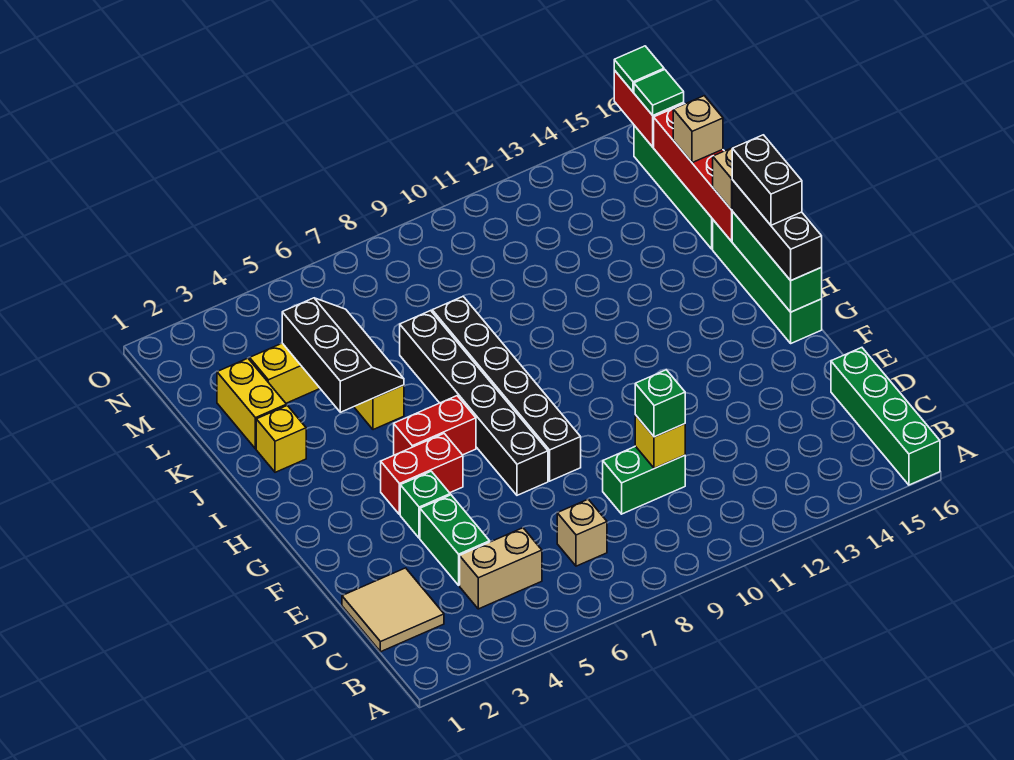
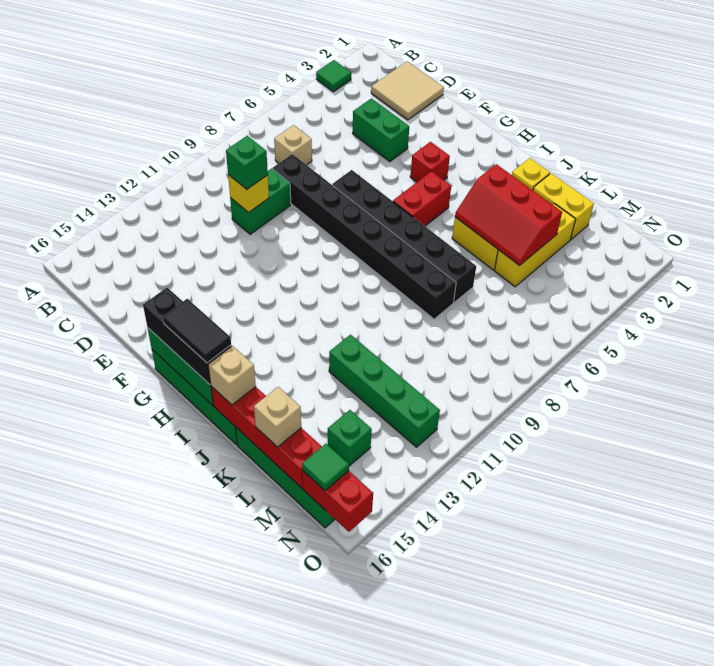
green brick A16:D16 level 1 -> green brick K12:N12 level 1
tan brick C4:C5 level 1 -> none
green brick F4 level 1 -> green brick M14 level 1
black brick F8:K8 level 1 -> black brick D8:K8 level 1
red brick G4:G5 level 1 -> red brick G4 level 1
black brick H16:I16 level 4 -> black tile H16:I16 level 4
black slope J4:L5 level 2 top 4 -> red slope J4:L5 level 2 top 4
green tile O16 level 3 -> green tile A3 level 1

